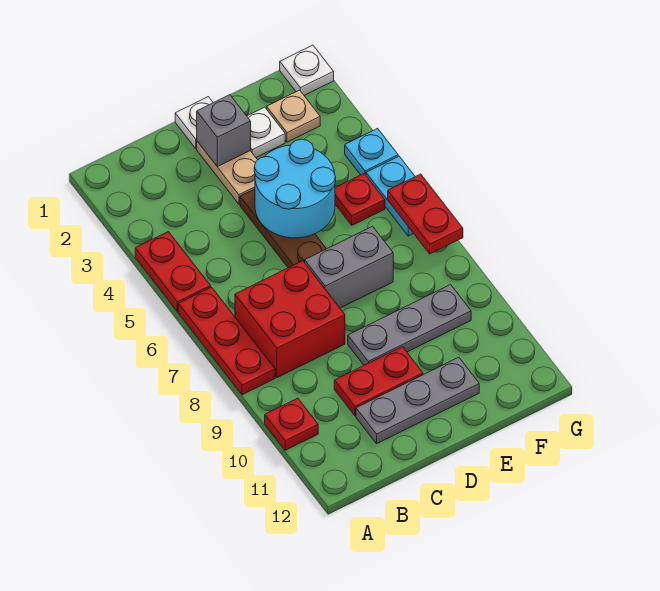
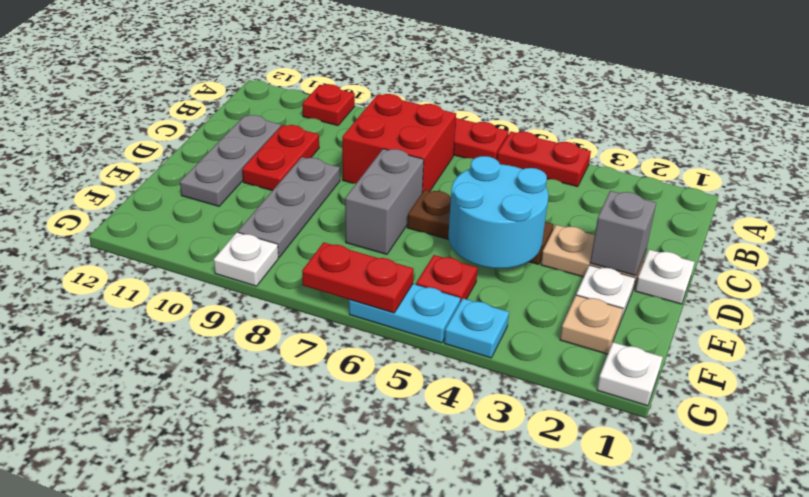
none -> white plate G9 level 1

